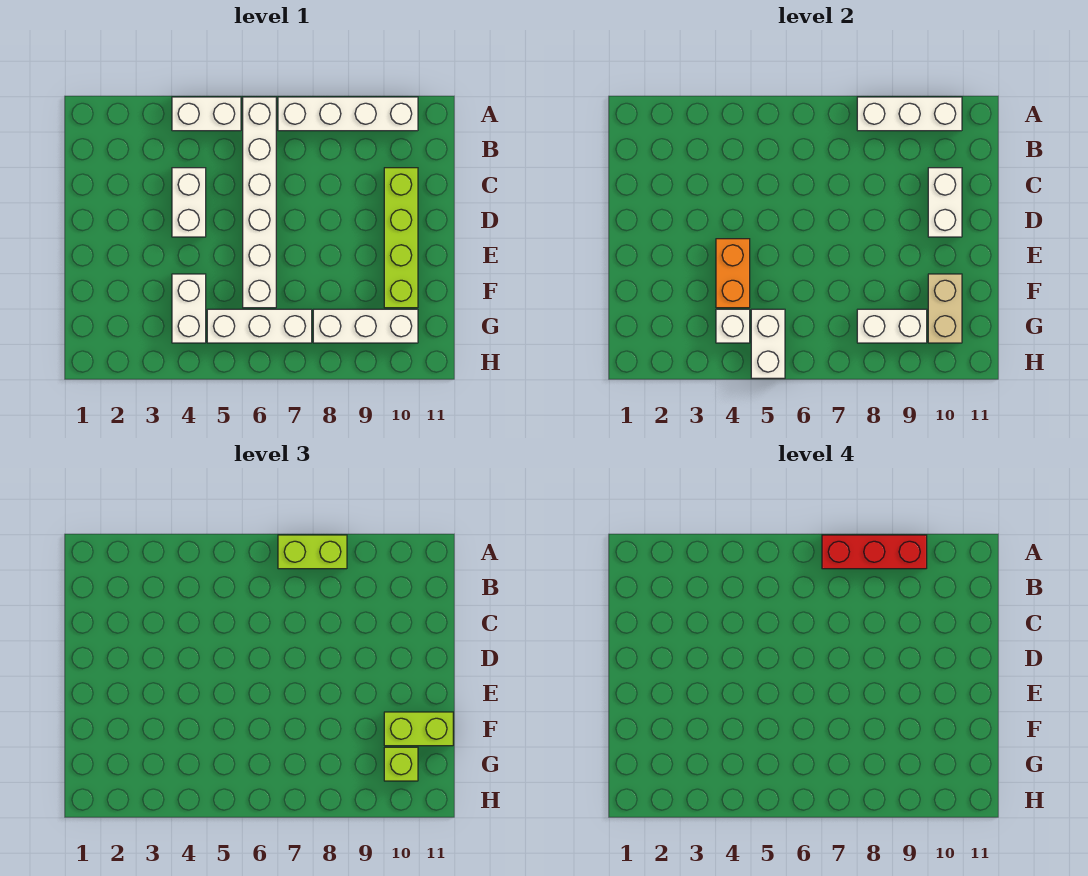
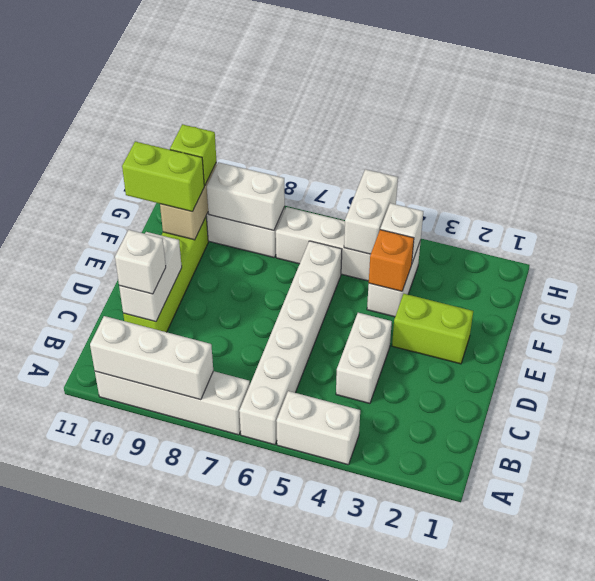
lime brick A7:A8 level 3 -> lime brick E2:E3 level 1
red brick A7:A9 level 4 -> none
none -> white brick C10 level 3
orange brick E4:F4 level 2 -> orange brick F4 level 2

